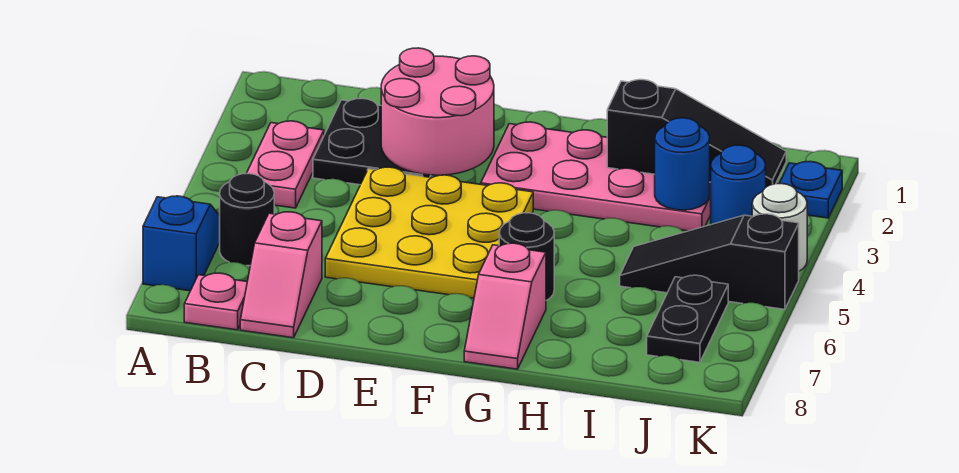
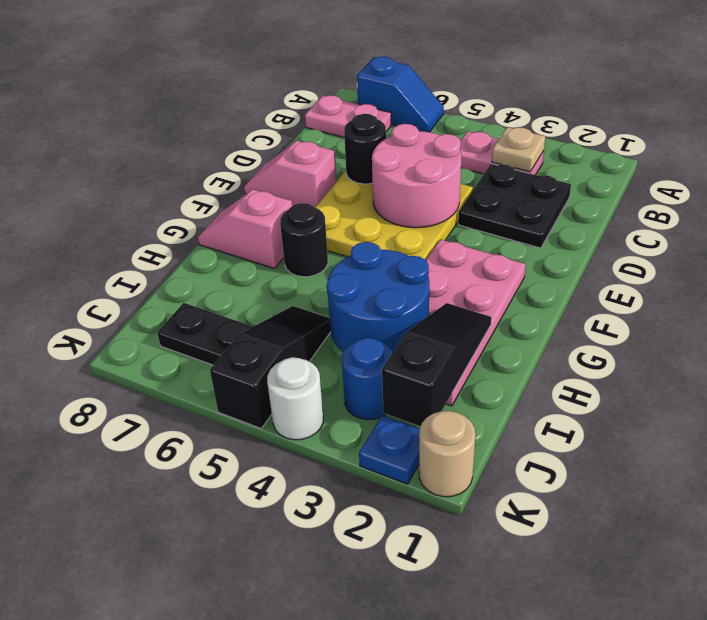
none -> tan plate B3 level 2
black round brick B6 level 1 -> black round brick D6 level 2
pink plate B8 level 1 -> pink plate B7:B8 level 1
pink slope C7:C8 level 1 top 7 -> pink slope E7:E8 level 1 top 7
pink round brick D2:E3 level 2 -> pink round brick D4:E5 level 2
black slope H2:J2 level 2 top H -> black slope H2:J2 level 2 top J
blue round brick I3 level 2 -> blue round brick H3:I4 level 2
none -> tan round brick K1 level 1

